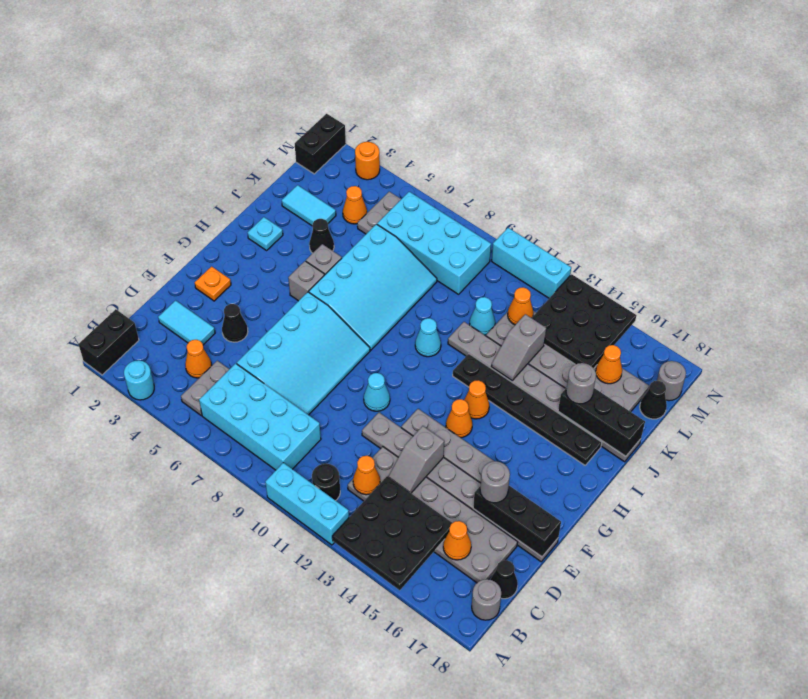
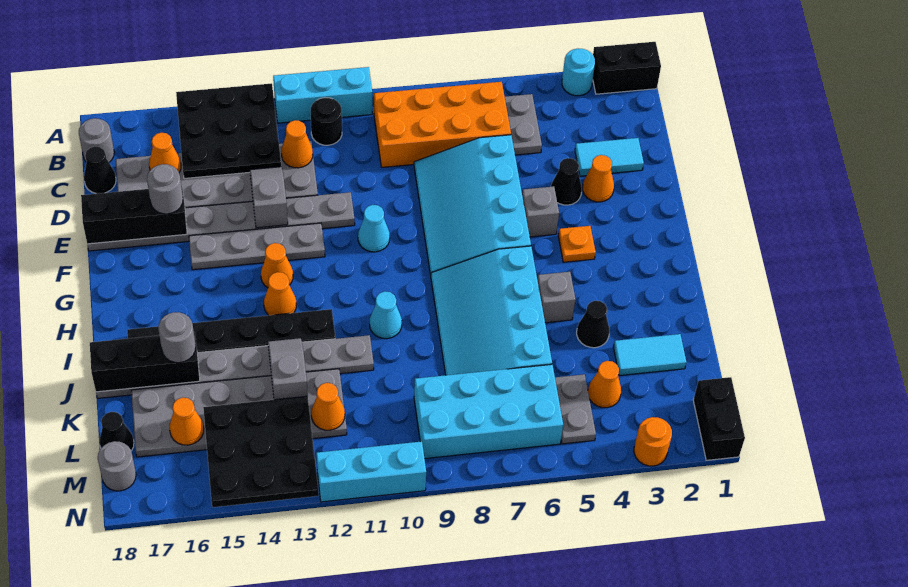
black brick A1:B1 level 1 -> black brick A1:A2 level 1
cyan brick B6:C9 level 1 -> orange brick B6:C9 level 1
orange cone C4 level 1 -> orange cone E3 level 1
orange plate F2 level 1 -> orange plate G4 level 1
grey brick H5 level 1 -> grey brick F5 level 1
cyan plate I2 level 1 -> none
cyan cone K11 level 1 -> none

